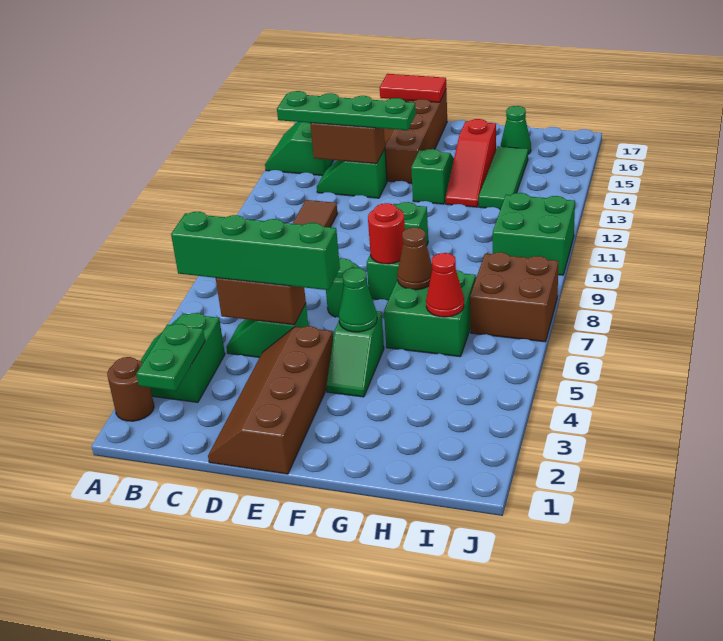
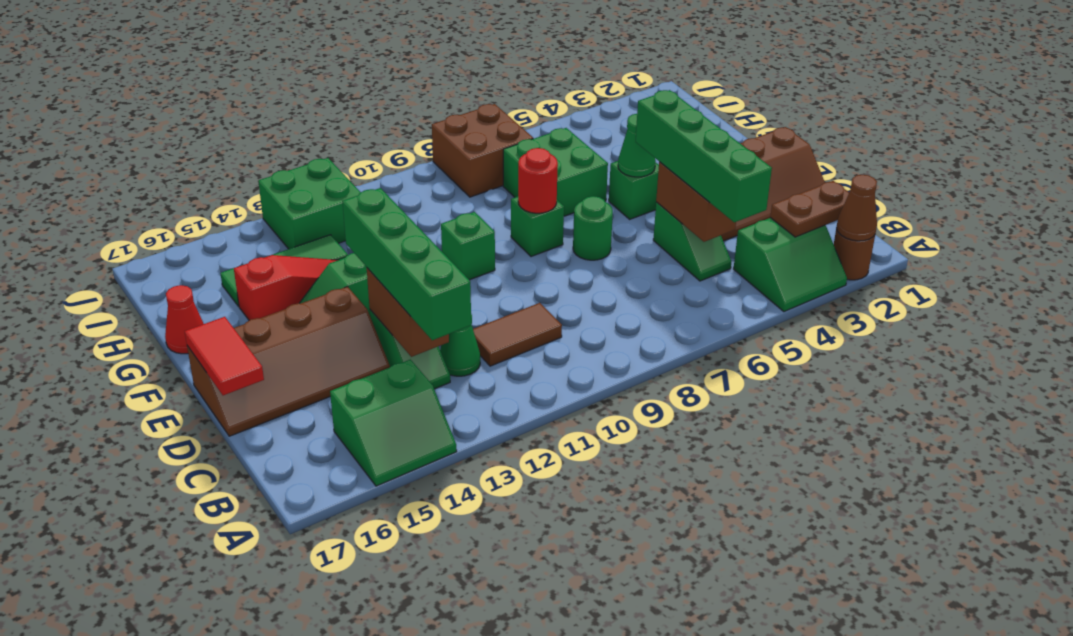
green plate B2:B3 level 2 -> brown plate B2:B3 level 2
green plate B13:E13 level 3 -> green brick B13:E13 level 3
brown cone G7 level 2 -> brown cone A2 level 2
red cone H6 level 2 -> red cone G17 level 1
green cone H16 level 1 -> green cone C12 level 1
green brick I10:J11 level 1 -> green brick I12:J13 level 1

